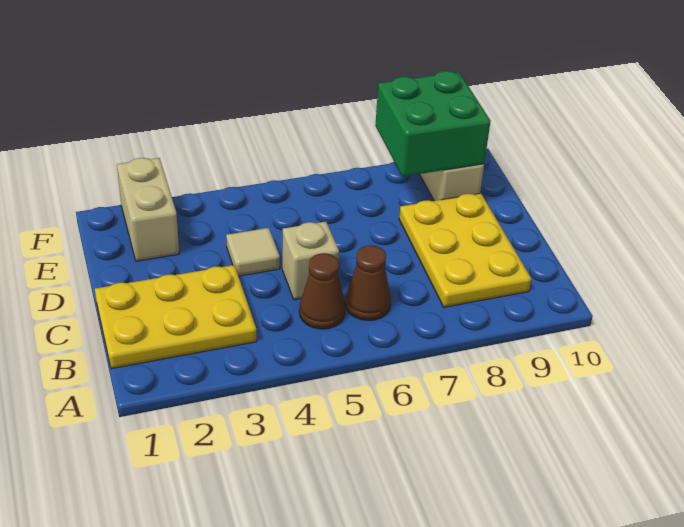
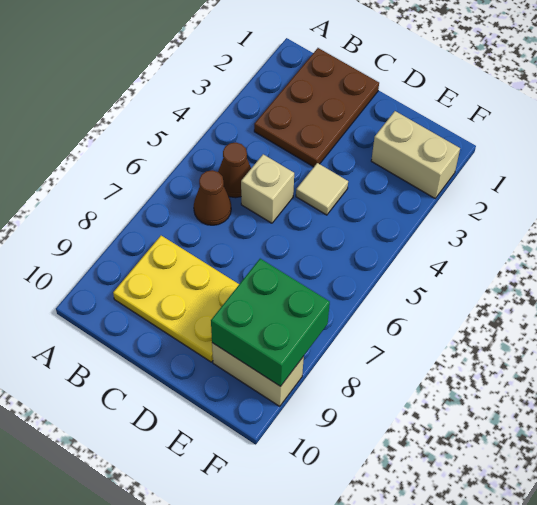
yellow plate B1:C3 level 1 -> brown plate B1:C3 level 1

